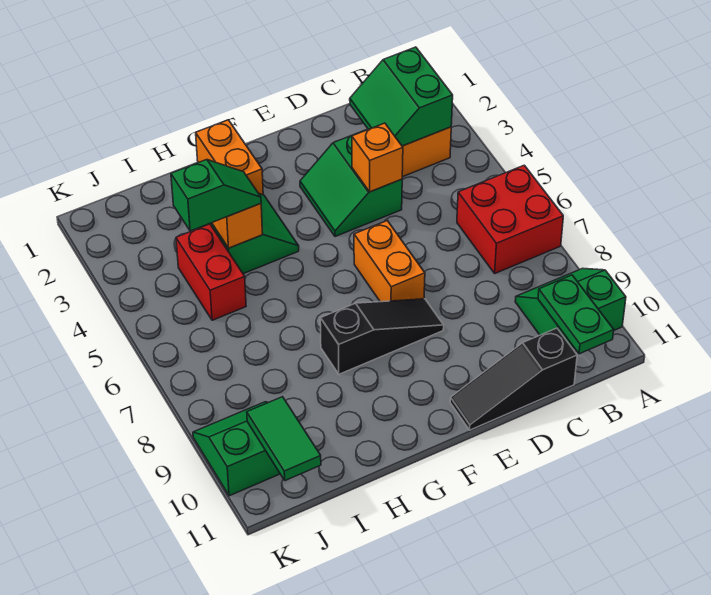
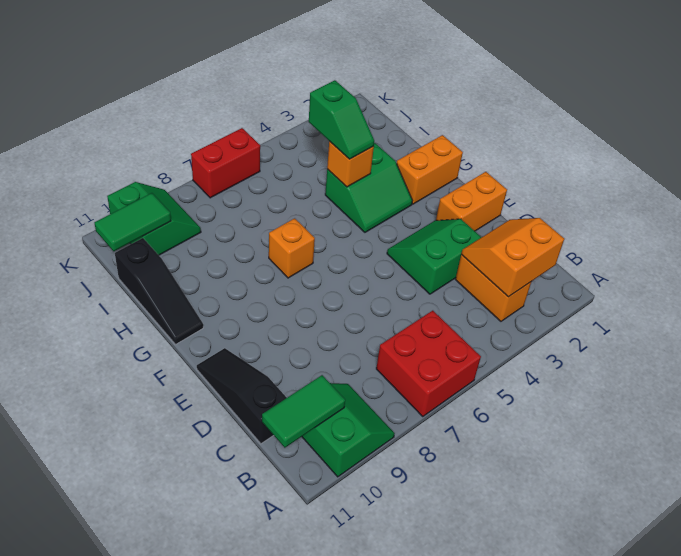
green slope B2:C3 level 2 top B -> orange slope B2:C3 level 2 top B
green plate B10:B11 level 2 -> green tile B10:B11 level 2
orange brick D4 level 2 -> orange brick G7 level 1
orange brick E6:E7 level 1 -> orange brick E1:E2 level 1
black slope E8:G8 level 1 top G -> black slope G11:I11 level 1 top I
red brick I4:I5 level 1 -> red brick K6:K7 level 1

